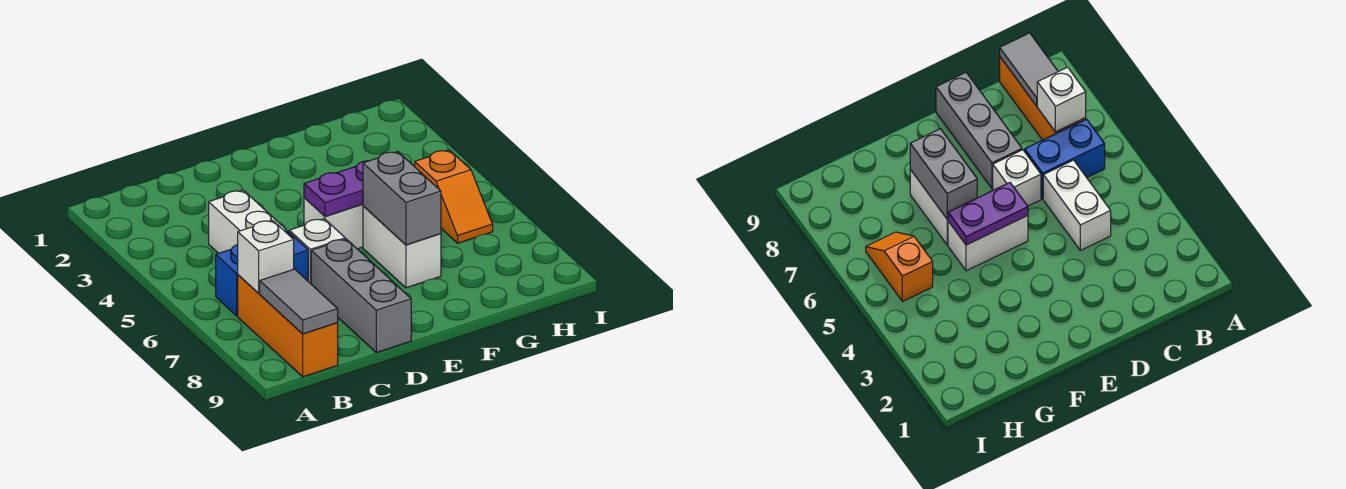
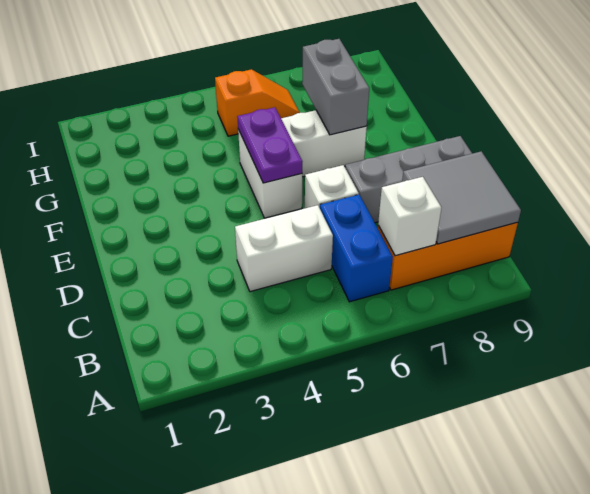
grey tile B8:B9 level 2 -> grey tile B8:C9 level 2
grey brick F6:F7 level 2 -> grey brick F7:G7 level 2

